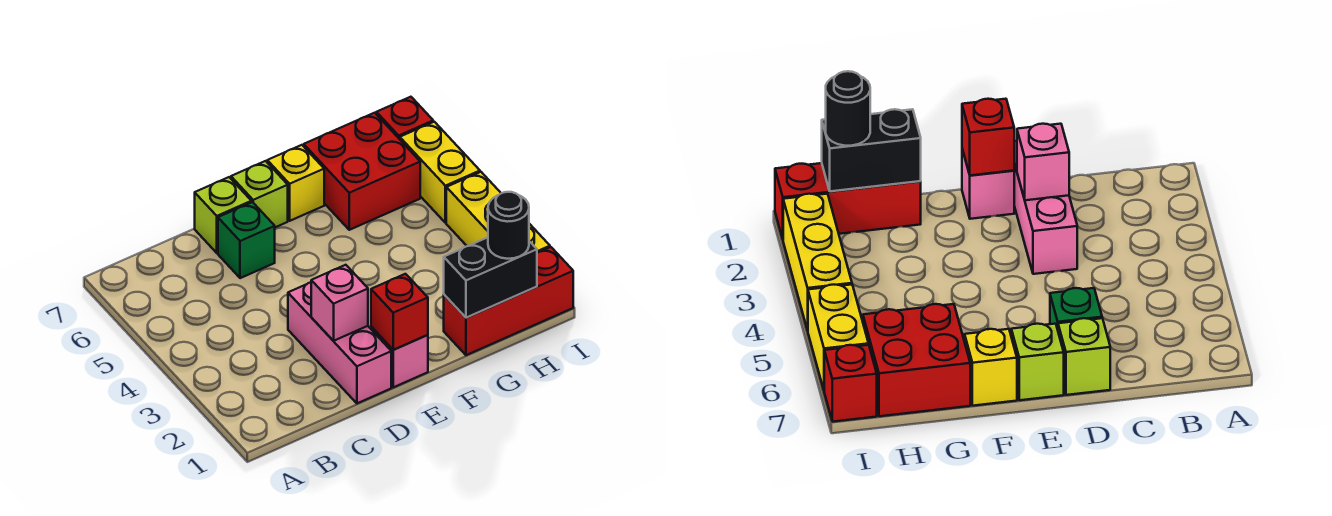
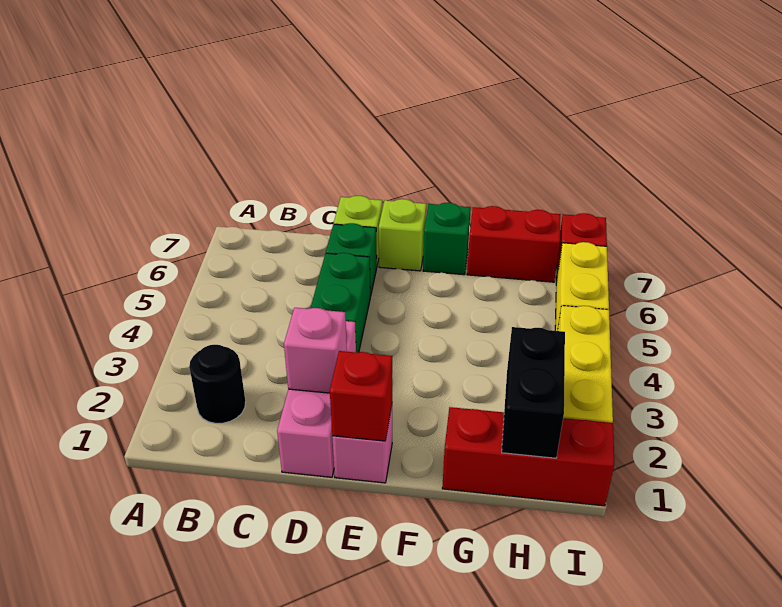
none -> green brick D4:D5 level 1
yellow brick F7 level 1 -> green brick F7 level 1
black brick G1:H1 level 2 -> black brick H1:H2 level 2
red brick G6:H7 level 1 -> red brick G7:H7 level 1
black round brick H1 level 3 -> black round brick B2 level 1

